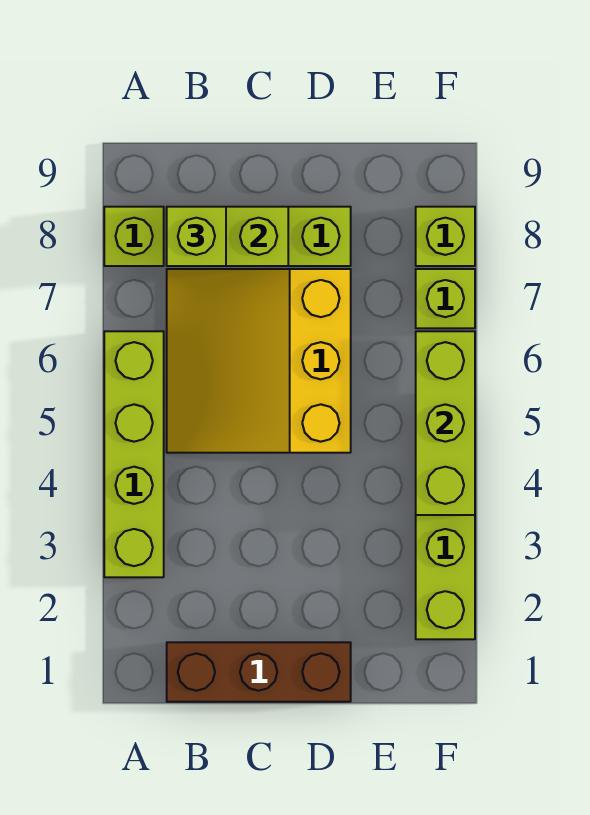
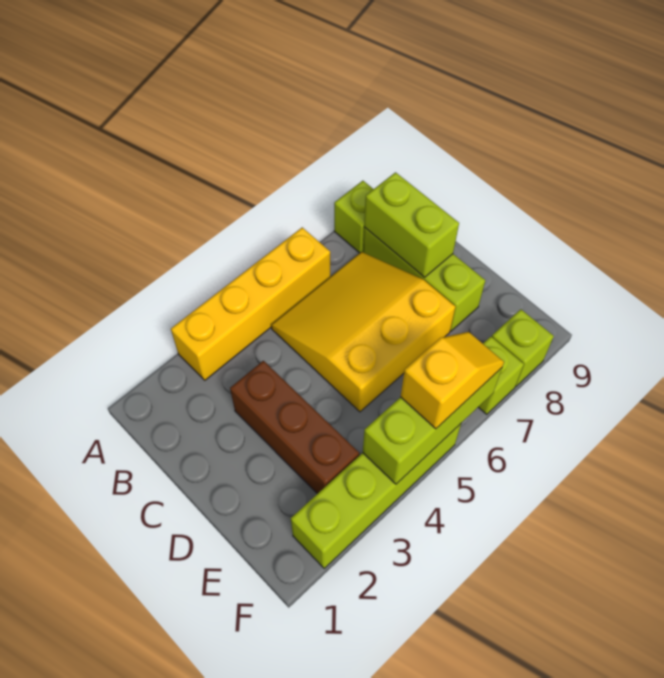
lime brick A3:A6 level 1 -> yellow brick A3:A6 level 1
brown brick B1:D1 level 1 -> brown brick C3:E3 level 1
lime brick B8 level 3 -> none
none -> yellow slope F5:F6 level 3 top 5

